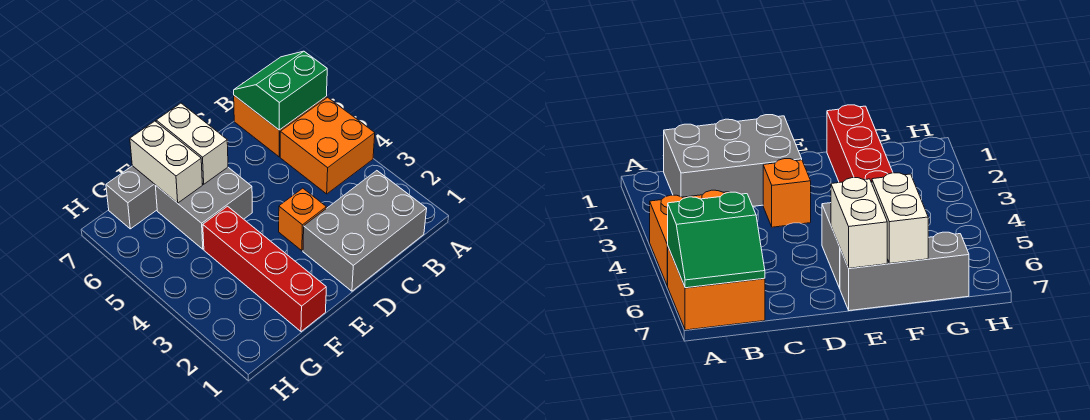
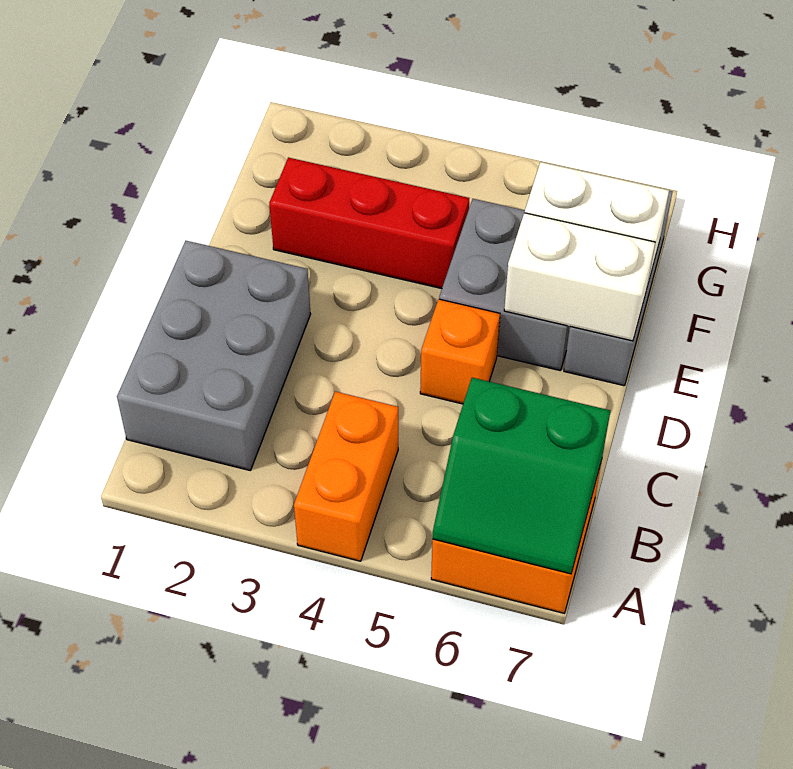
orange brick A4:B5 level 1 -> orange brick A4:B4 level 1
green slope A6:B7 level 2 top 6 -> green slope A6:B7 level 2 top B
orange brick D3 level 1 -> orange brick D5 level 1
red brick F1:F4 level 1 -> red brick F2:F4 level 1

